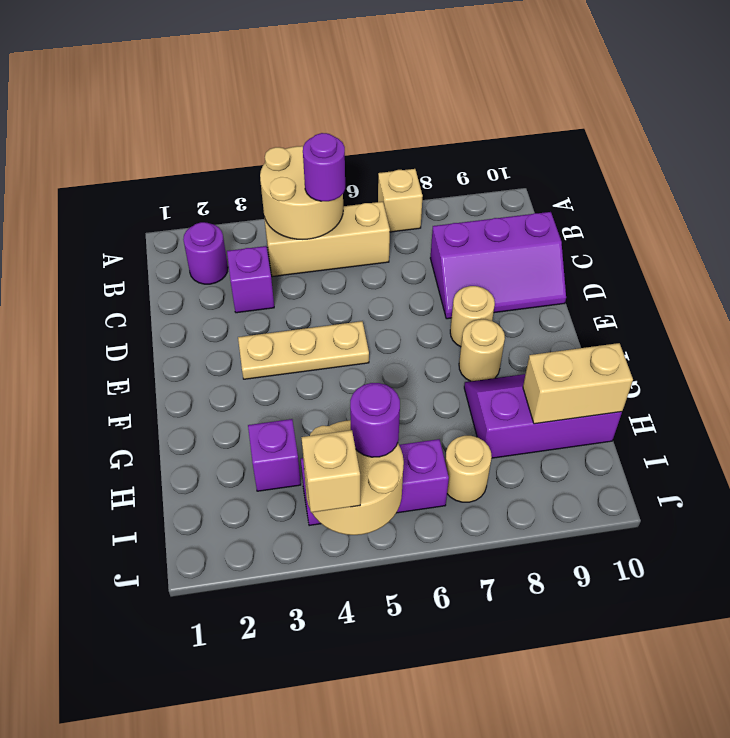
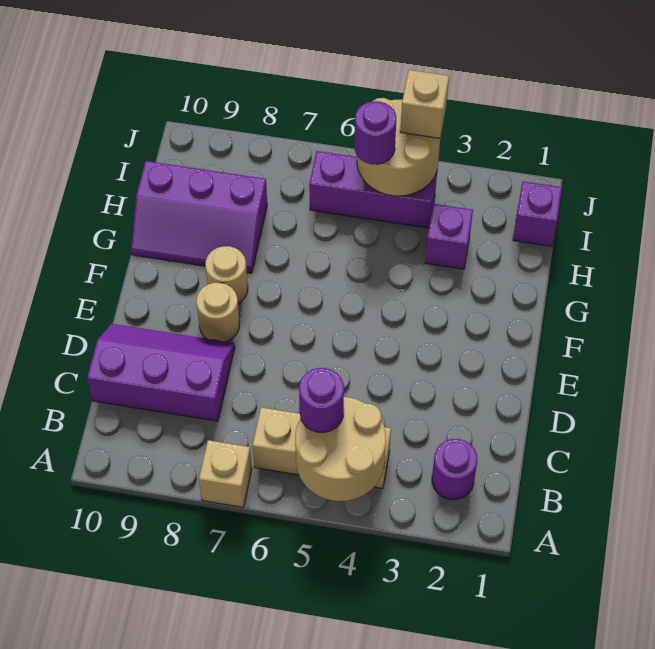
purple brick C3 level 1 -> purple brick I1 level 1
tan plate E3:E5 level 1 -> none
tan brick H9:H10 level 2 -> none
tan round brick I7 level 1 -> none

